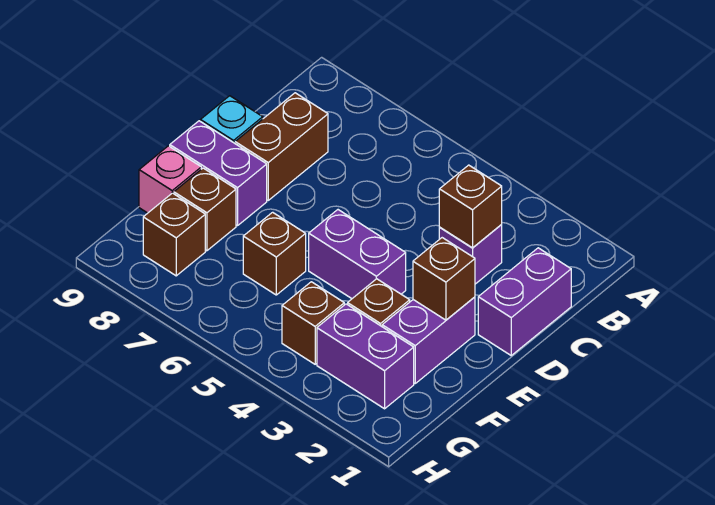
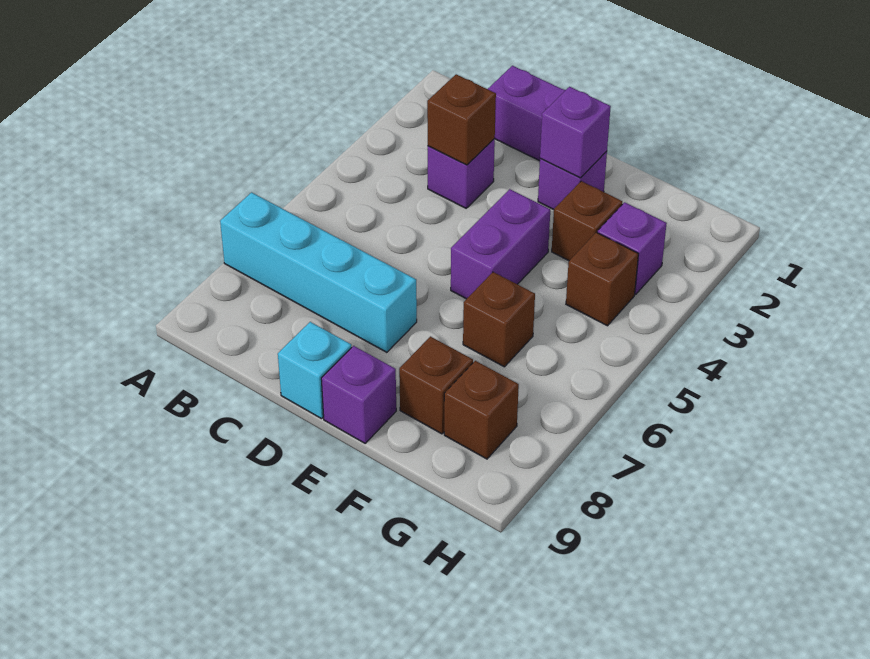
none -> cyan brick A7:D7 level 1
brown brick C8:D8 level 1 -> none
purple brick E2:F2 level 1 -> purple brick E2 level 1
brown brick E2 level 2 -> purple brick E2 level 2
purple brick E8:E9 level 1 -> purple brick E9 level 1
pink brick F9 level 1 -> none
purple brick G2:G3 level 1 -> purple brick G3 level 1

